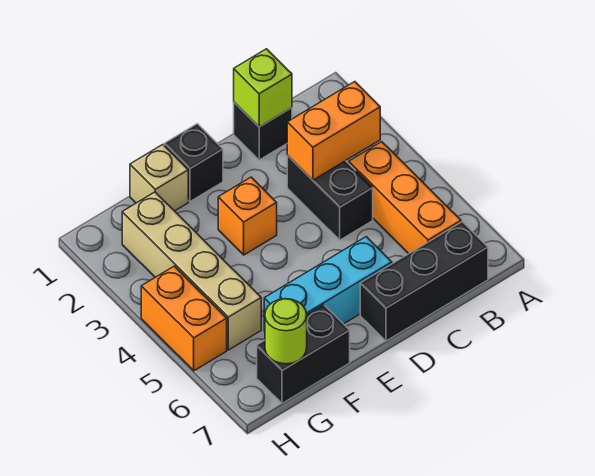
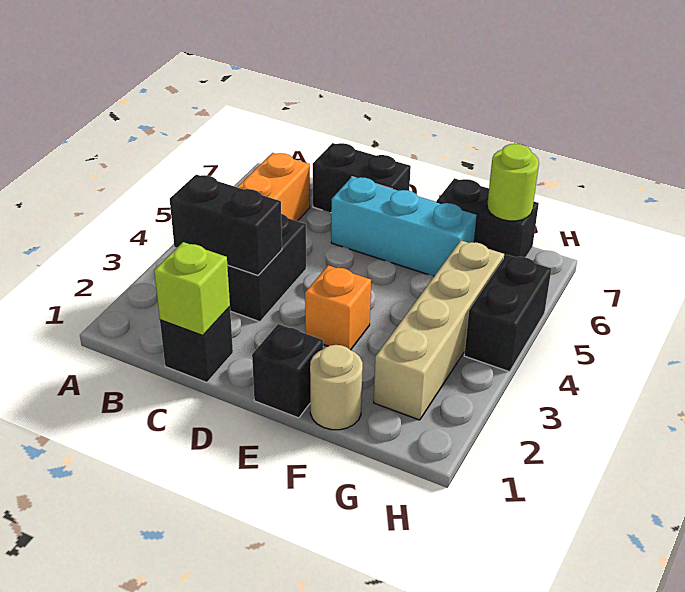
orange brick B3:C3 level 2 -> black brick B3:C3 level 2
black brick B7:D7 level 1 -> black brick C7:D7 level 1
tan brick F1 level 1 -> tan round brick F1 level 1
orange brick H4:H5 level 1 -> black brick H4:H5 level 1

